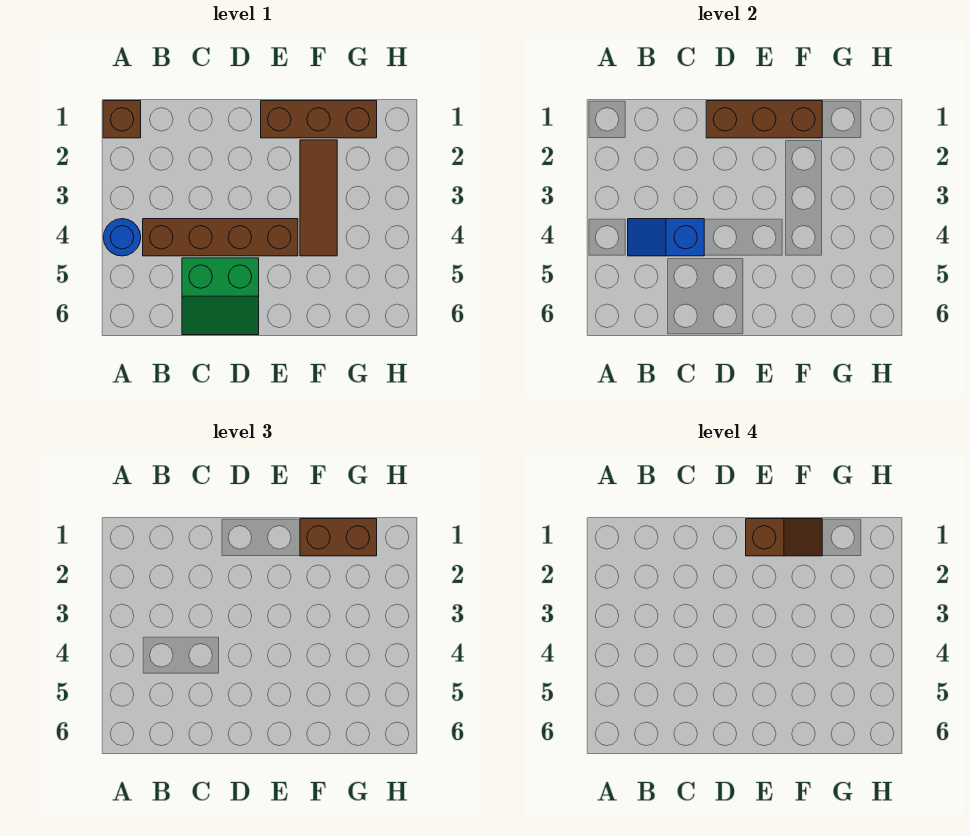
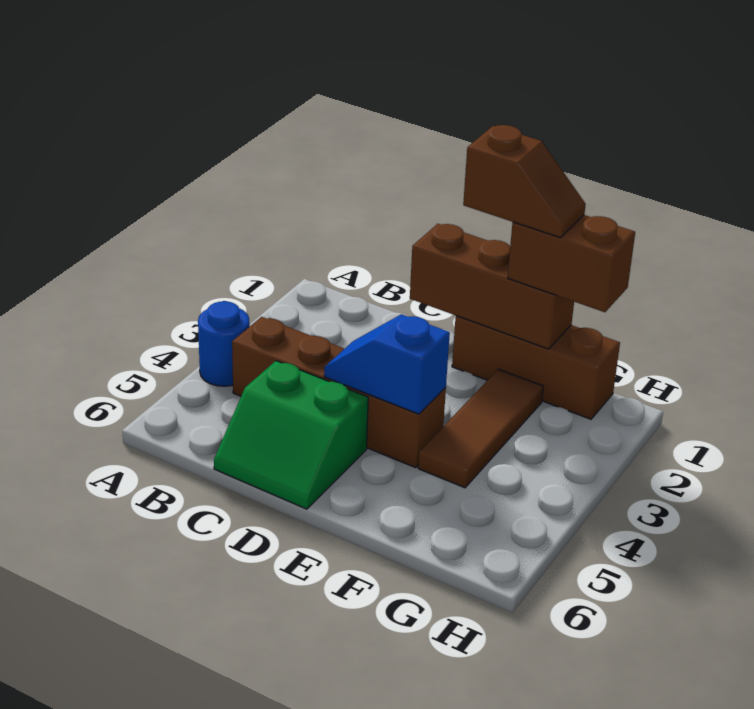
brown brick A1 level 1 -> none
blue slope B4:C4 level 2 top C -> blue slope D4:E4 level 2 top E

